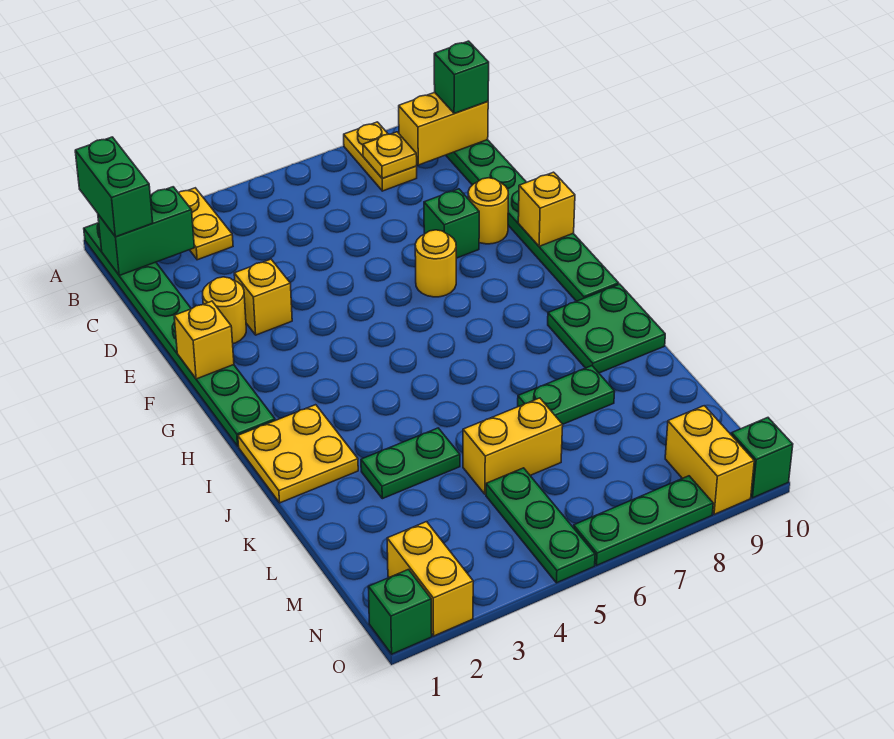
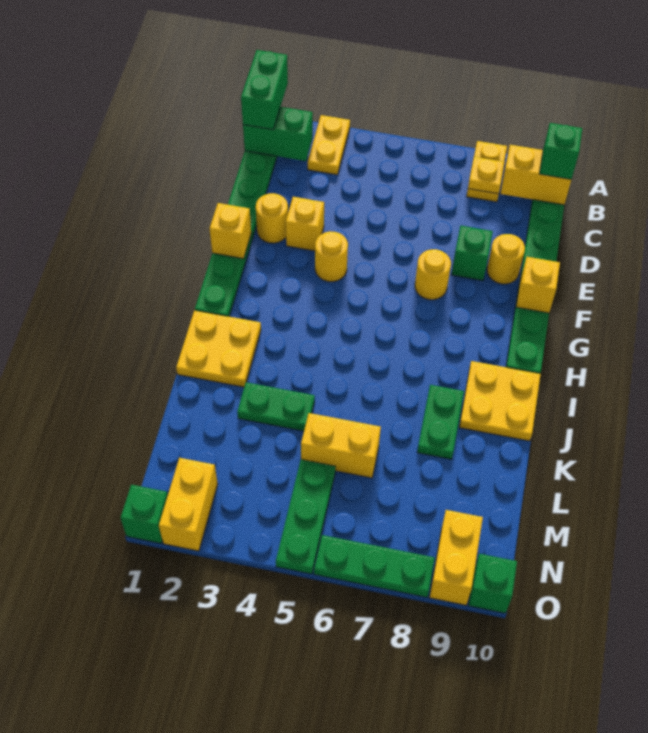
none -> yellow round brick F4 level 1
green plate I9:J10 level 1 -> yellow plate I9:J10 level 1
green plate K7:K8 level 1 -> green plate J8:K8 level 1

